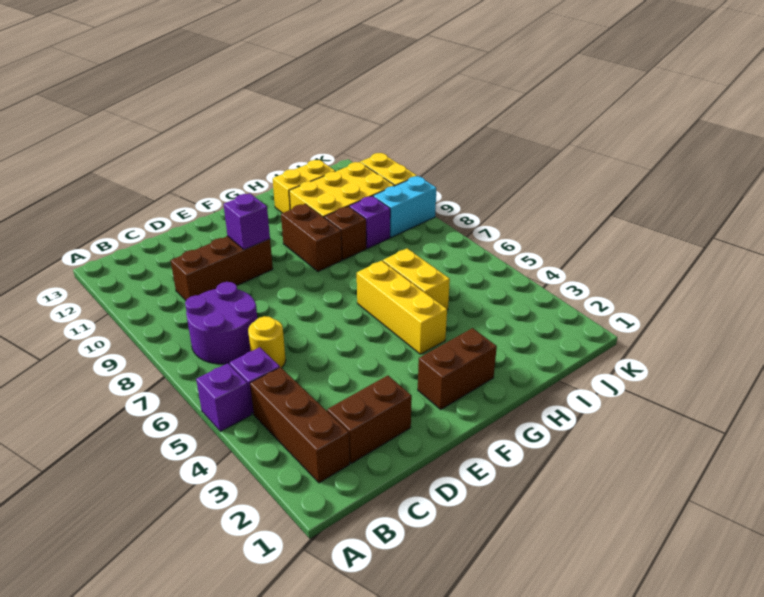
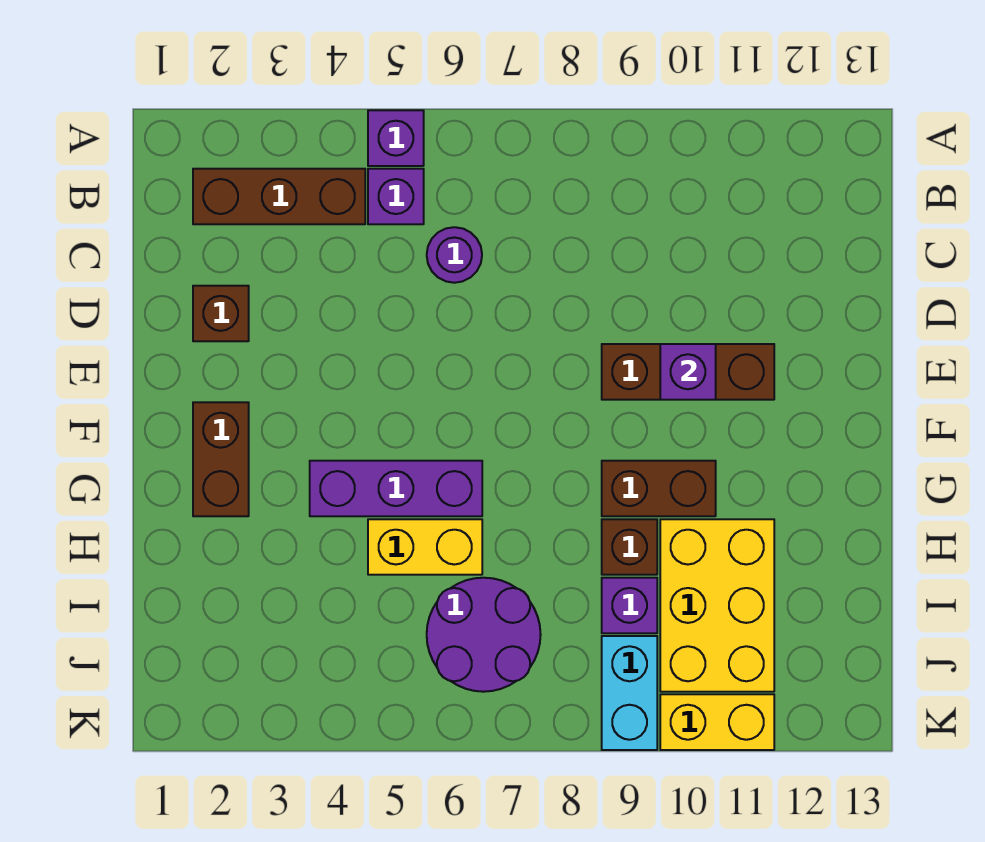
purple round brick B7:C8 level 1 -> purple round brick I6:J7 level 1
brown brick C2:D2 level 1 -> brown brick D2 level 1
yellow round brick C6 level 1 -> purple round brick C6 level 1
brown brick C10:E10 level 1 -> brown brick E9:E11 level 1
yellow brick G4:G6 level 1 -> purple brick G4:G6 level 1
yellow brick H12:I12 level 1 -> none

